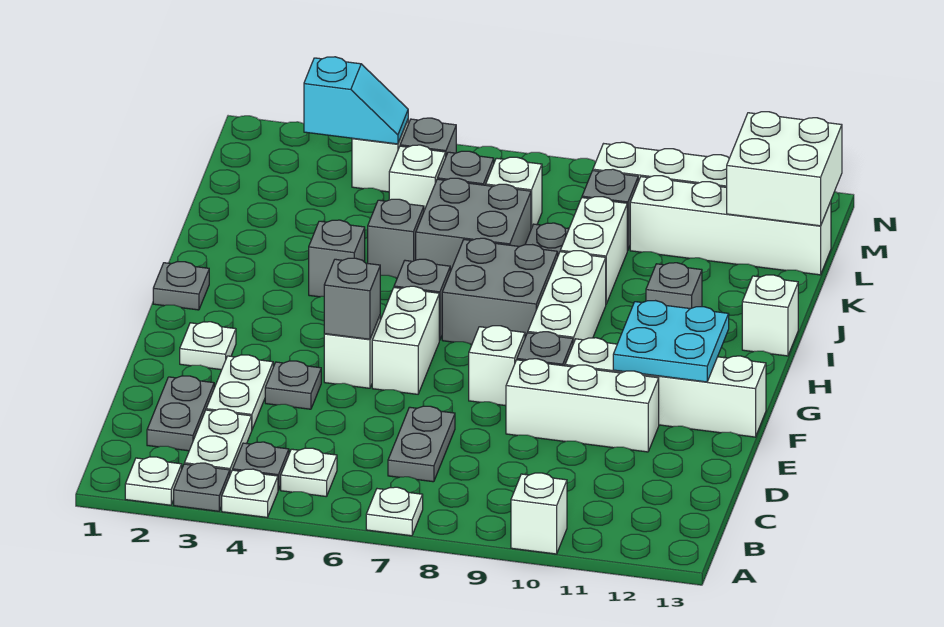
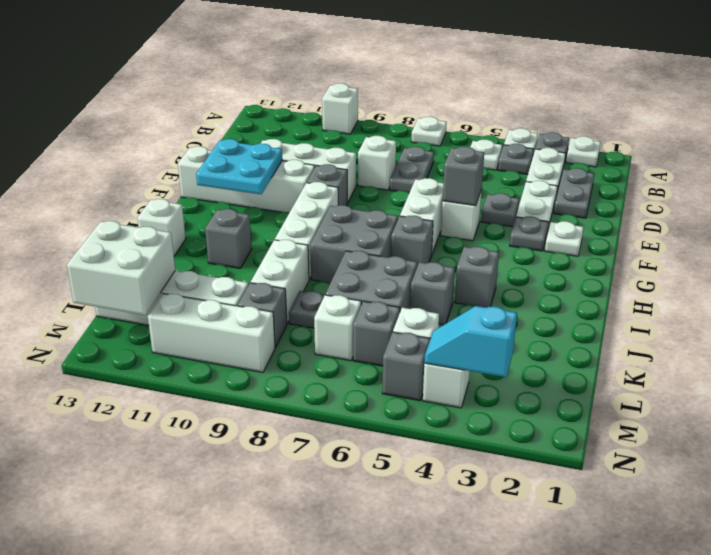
white brick F8 level 1 -> white brick D8 level 1
grey plate H1 level 1 -> grey plate F3 level 1

